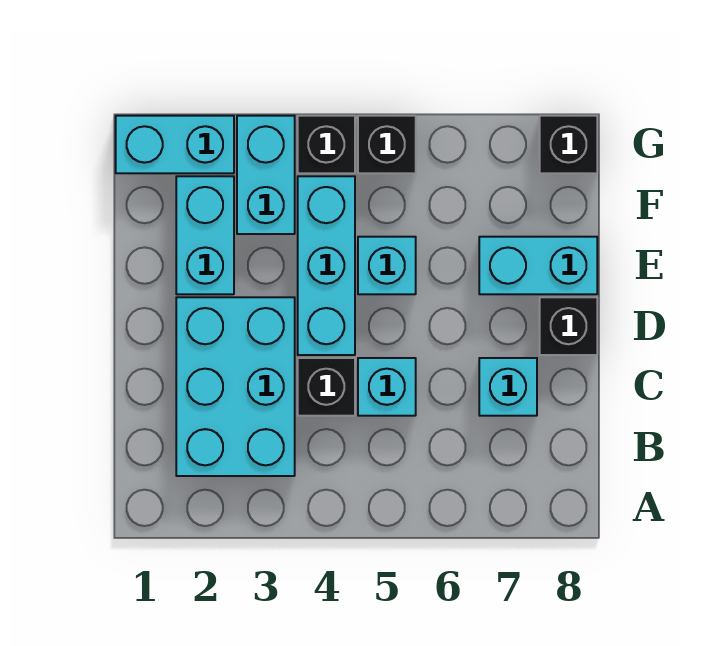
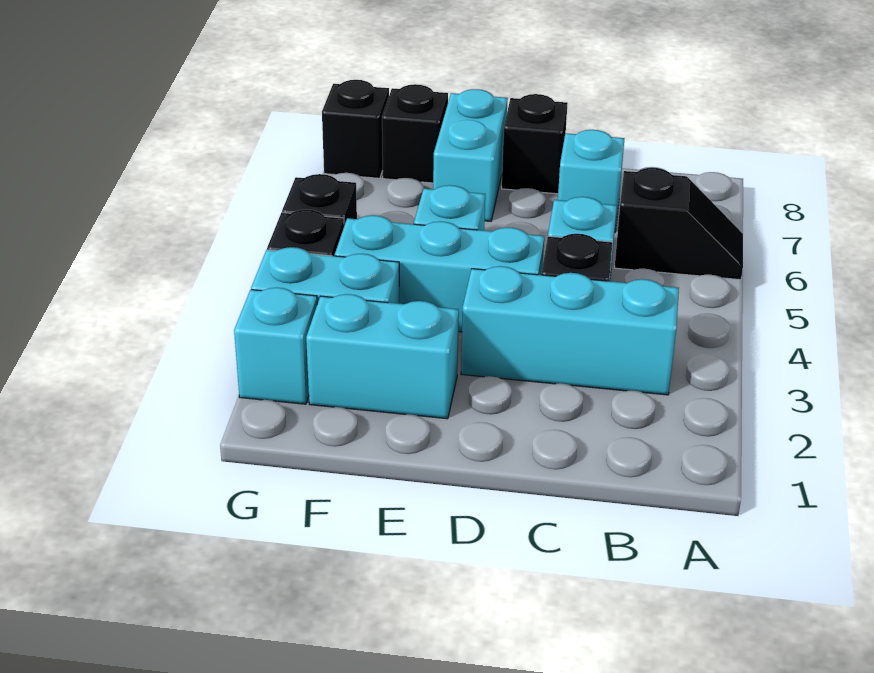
none -> black slope A6:B6 level 1 top B
cyan brick B2:D3 level 1 -> cyan brick B3:D3 level 1
none -> black brick F8 level 1
cyan brick G1:G2 level 1 -> cyan brick G2 level 1

